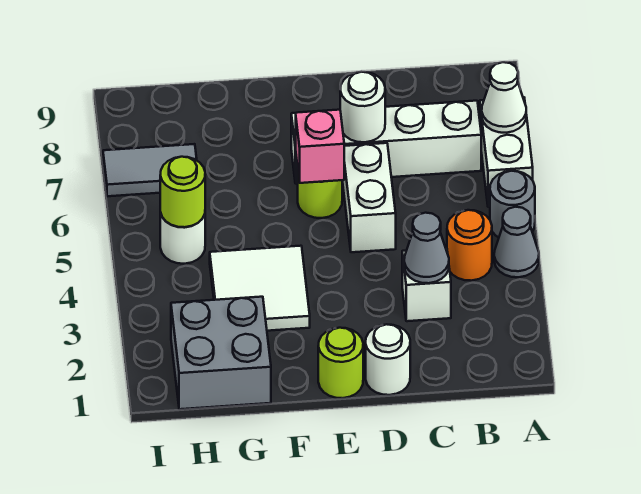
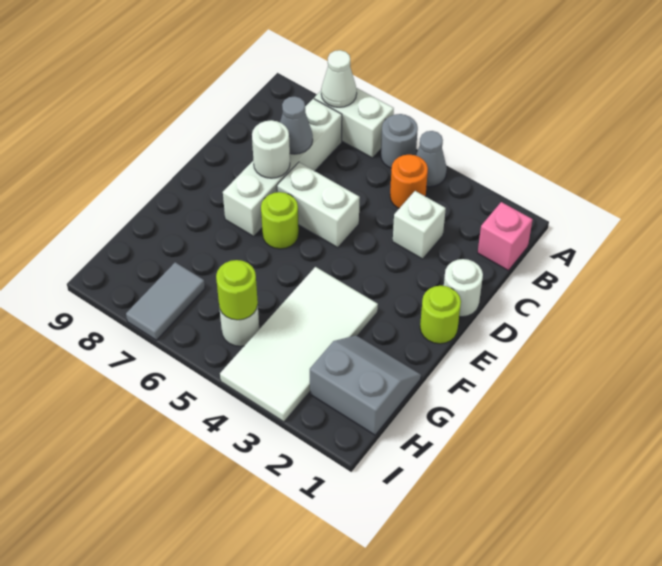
grey cone C3 level 2 -> grey cone C7 level 2
pink brick E6 level 2 -> pink brick B1 level 1
white tile F3:G4 level 1 -> white tile F3:I4 level 1
grey brick G1:H2 level 1 -> grey slope G1:H2 level 1 top H

